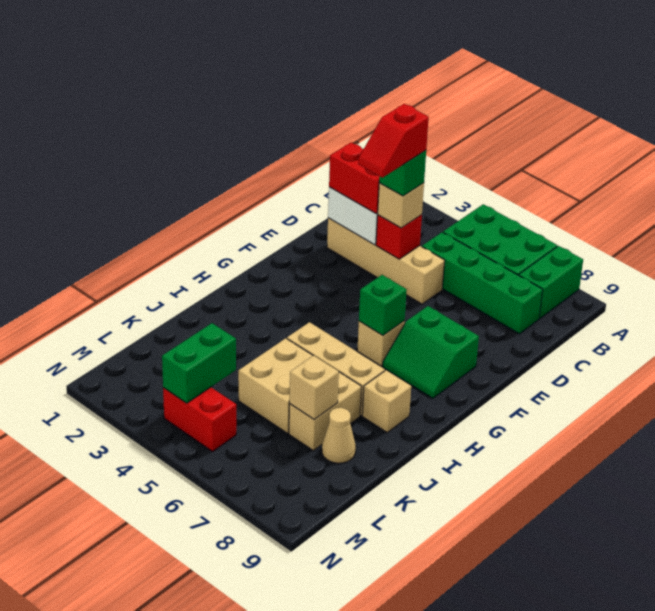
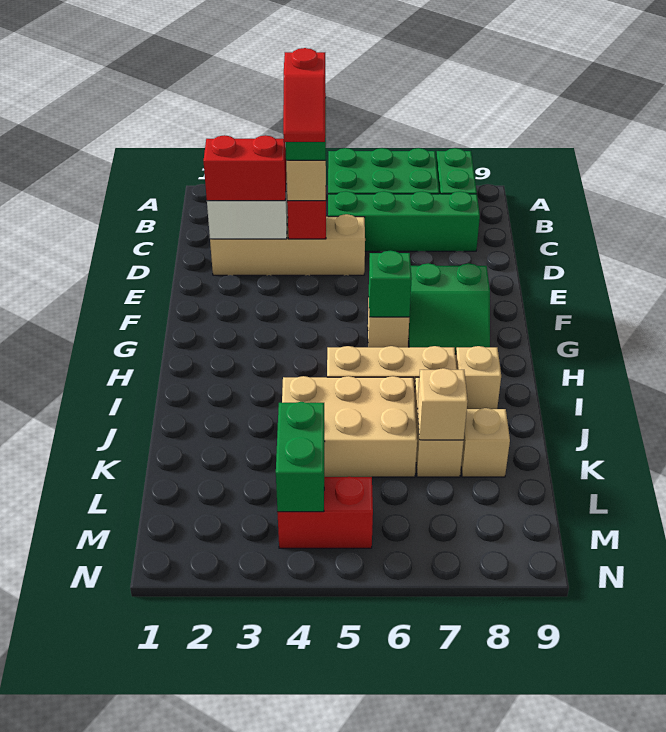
tan brick J5:K6 level 1 -> tan brick J4:K6 level 1
tan cone K8 level 1 -> tan brick K8 level 1

